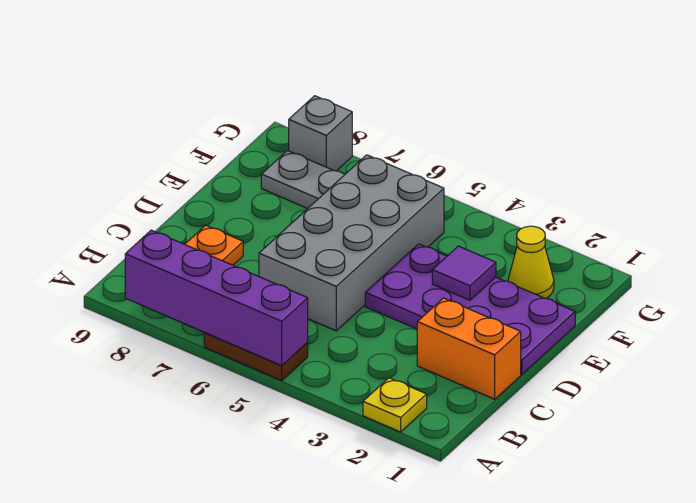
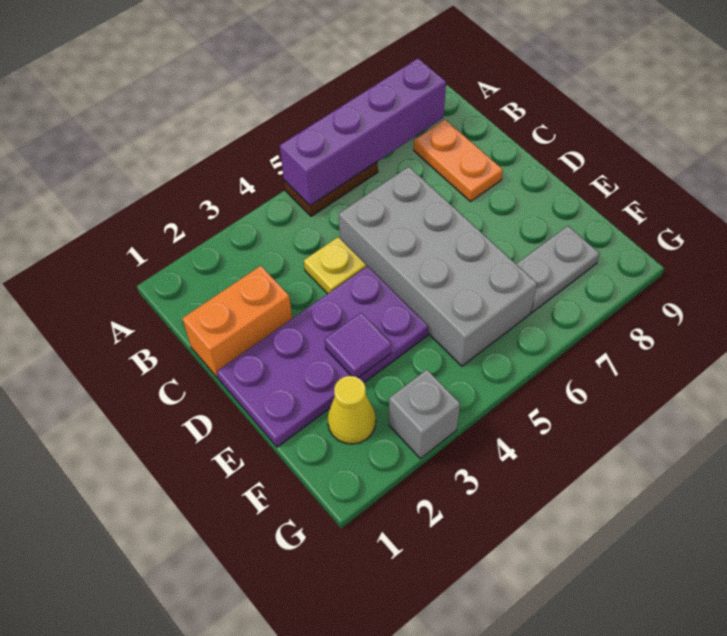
yellow plate A2 level 1 -> yellow plate C4 level 1
grey brick G8 level 1 -> grey brick G3 level 1

